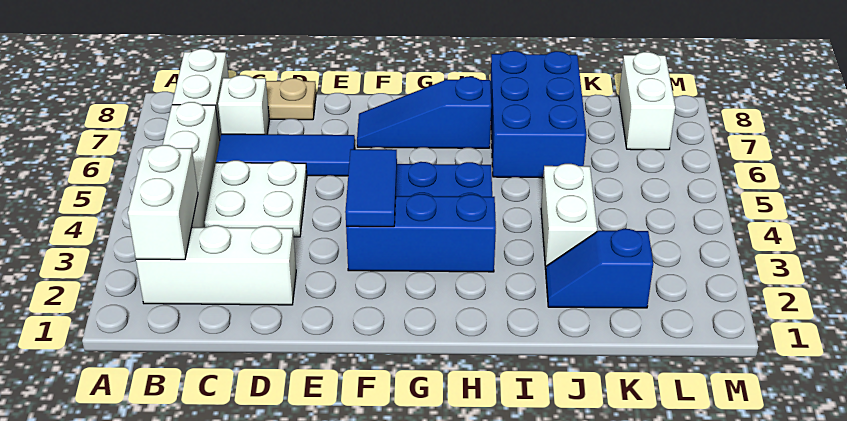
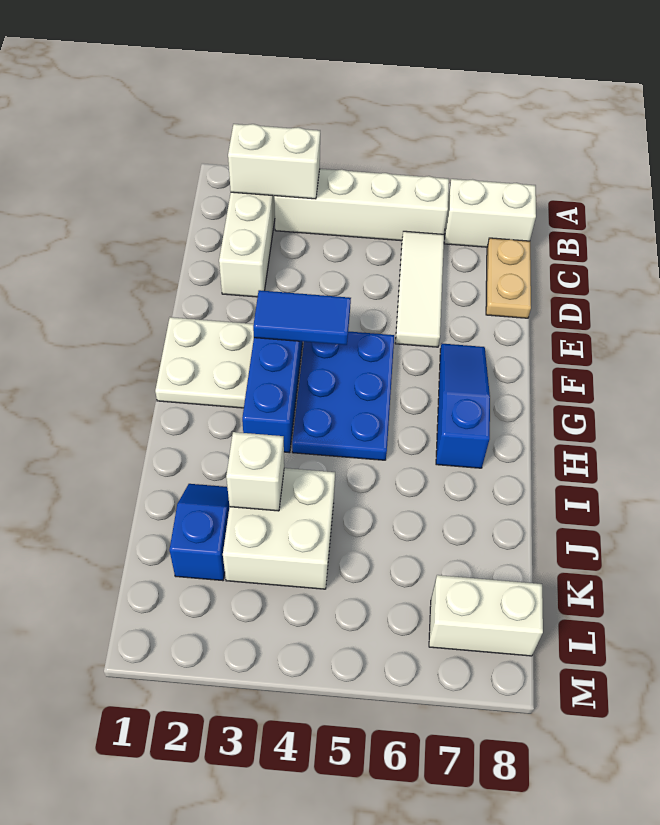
white plate C4:D5 level 1 -> white plate F1:G2 level 1
blue tile C6:E6 level 1 -> white tile C6:E6 level 1
white brick C7 level 1 -> white brick J3 level 2
blue brick I6:J8 level 1 -> none
white brick J3:J4 level 1 -> white brick J3:K4 level 1

